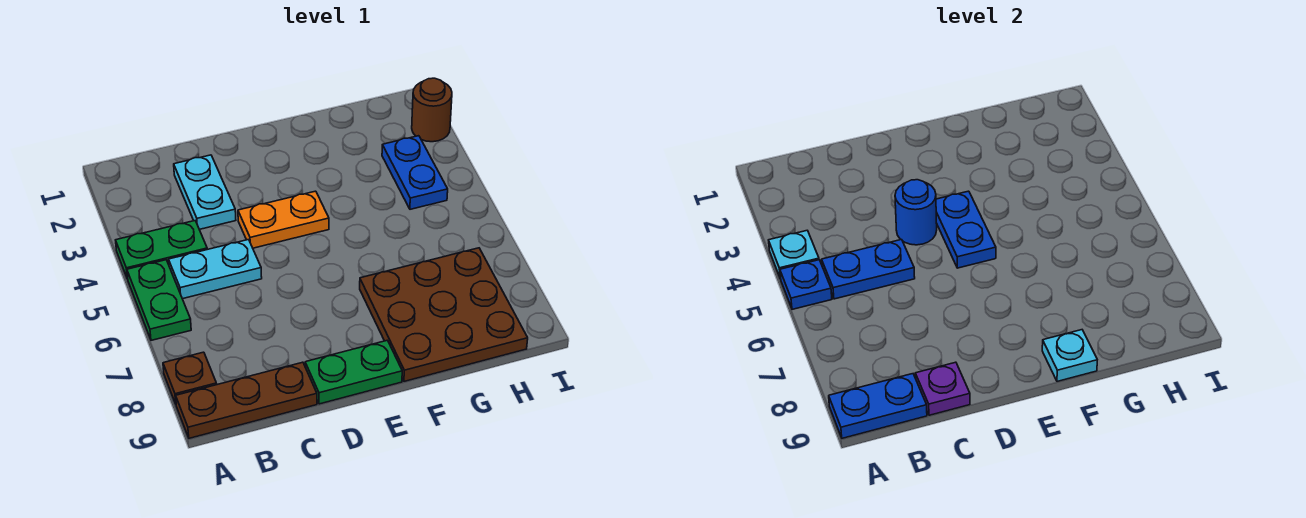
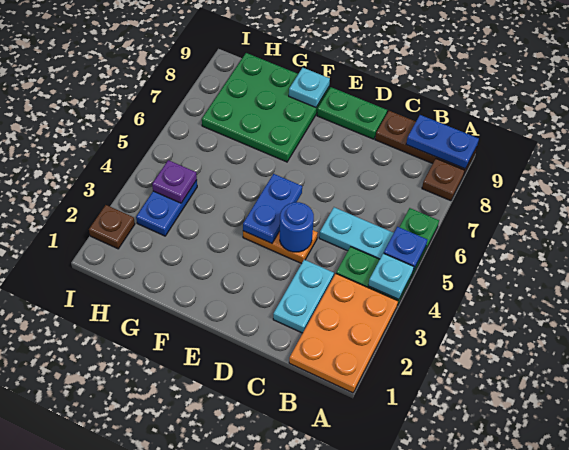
none -> orange plate A1:B3 level 1
blue plate B5:C5 level 2 -> none
purple plate C9 level 2 -> purple plate H4 level 2
brown plate F7:H9 level 1 -> green plate F7:H9 level 1
brown round brick I2 level 1 -> brown plate I2 level 1

